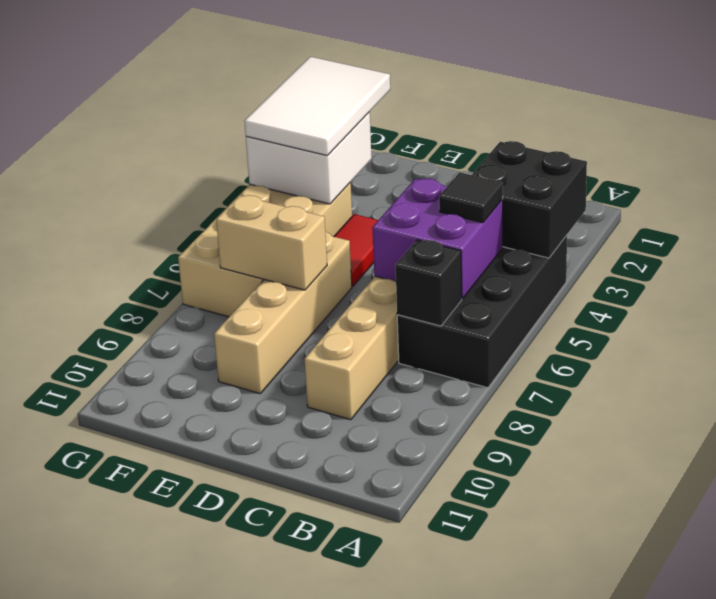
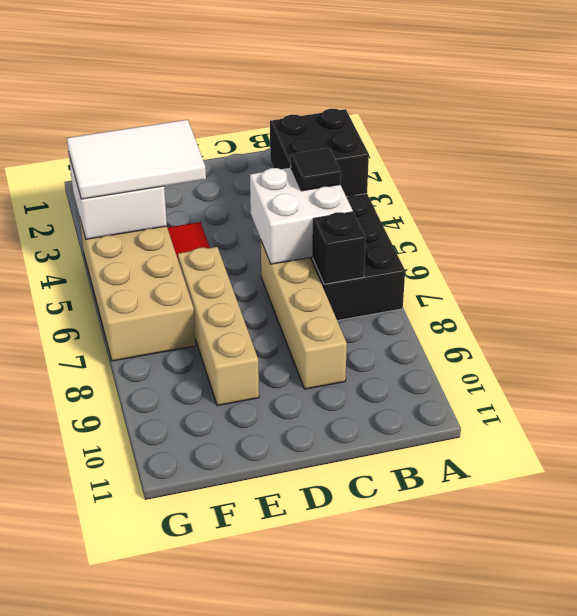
purple brick B5:C6 level 2 -> white brick B5:C6 level 2
tan brick E7:F7 level 2 -> none
white tile F2:G4 level 3 -> white tile E3:G4 level 3

